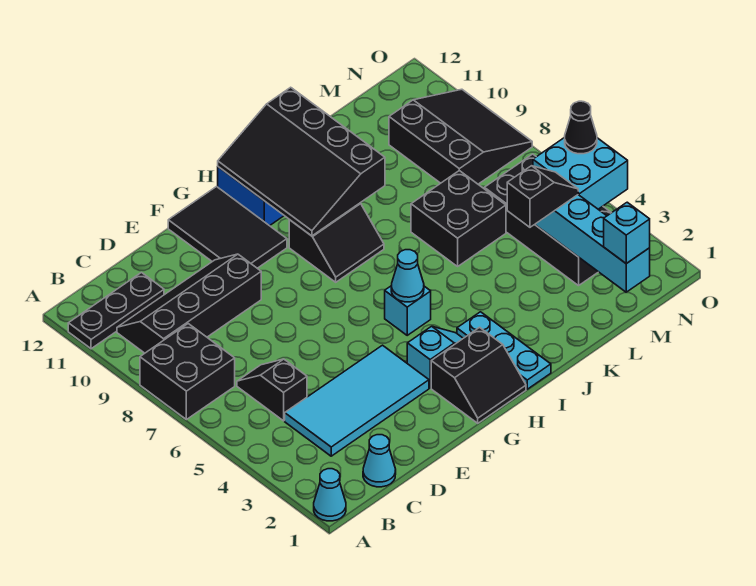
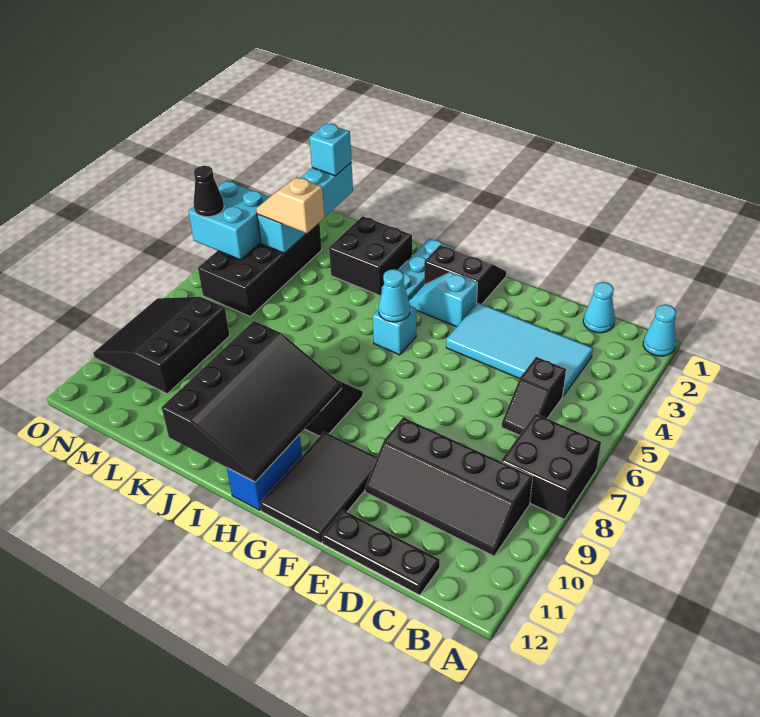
black plate A11:C11 level 1 -> black plate C12:E12 level 1
black brick K6:L7 level 1 -> black brick J2:K3 level 1
black slope L4:M4 level 3 top L -> tan slope L4:M4 level 3 top L

